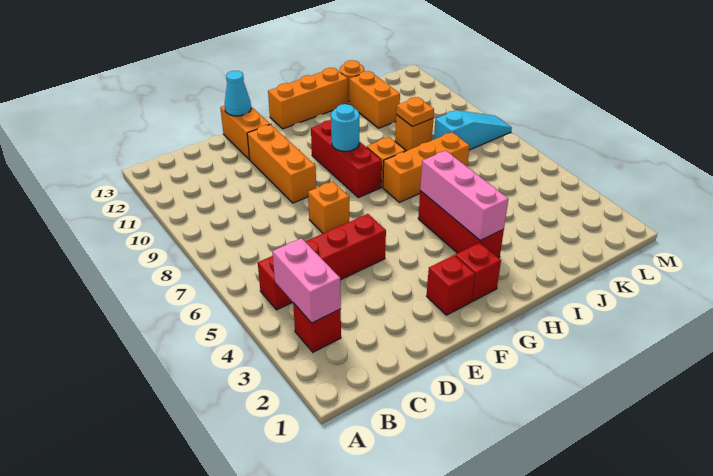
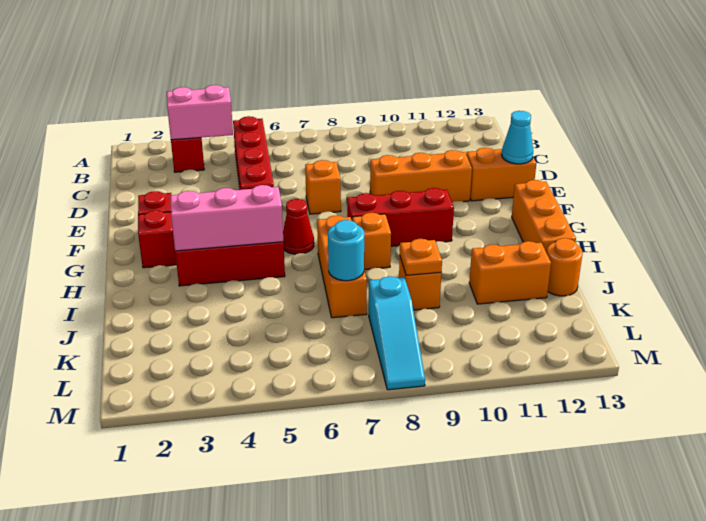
none -> red cone G6 level 1
cyan round brick G9 level 2 -> cyan round brick J7 level 2

